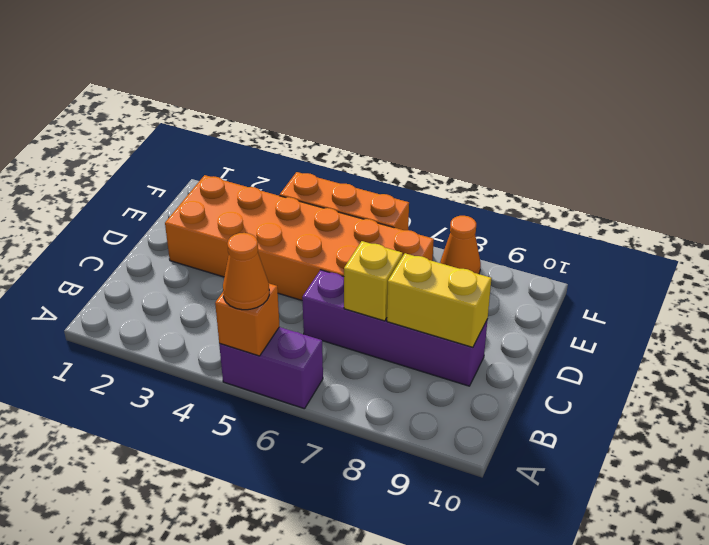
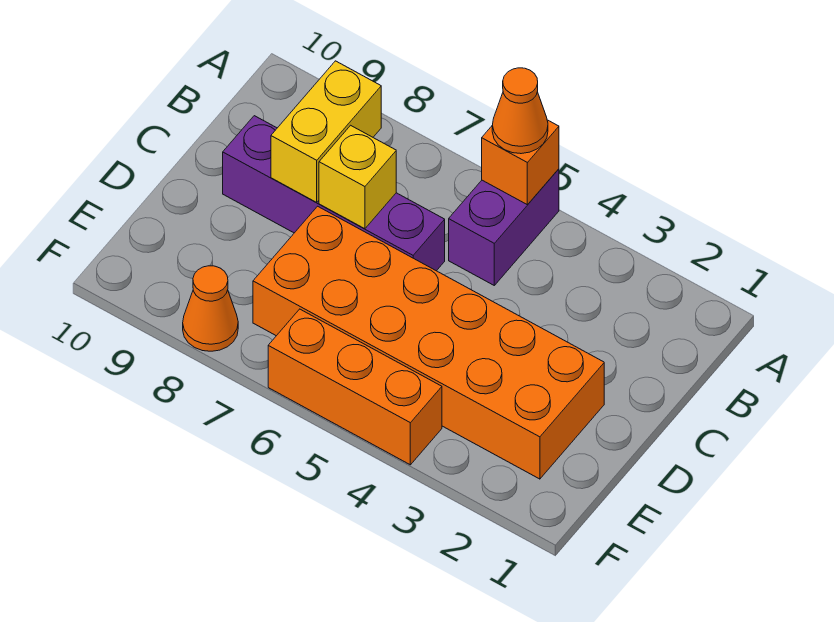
purple brick A5:A6 level 1 -> purple brick A5:B5 level 1
yellow brick C8:C9 level 2 -> yellow brick B8:C8 level 2

